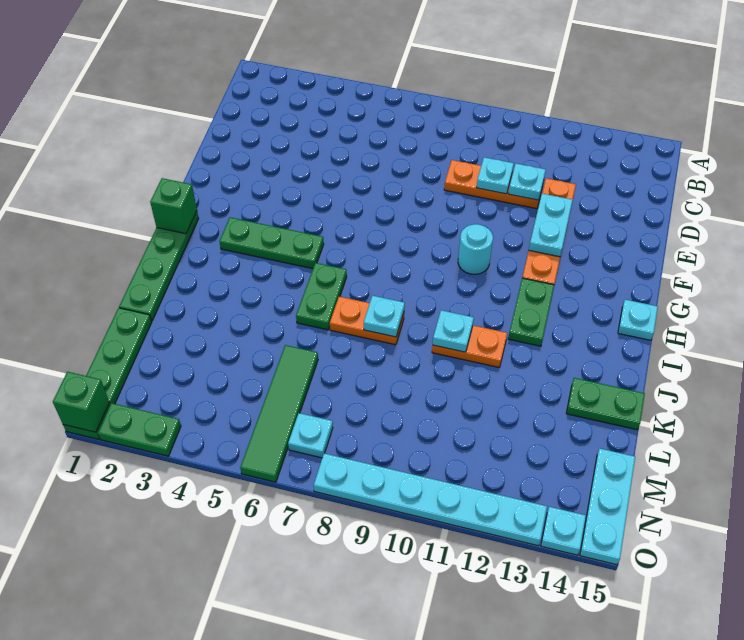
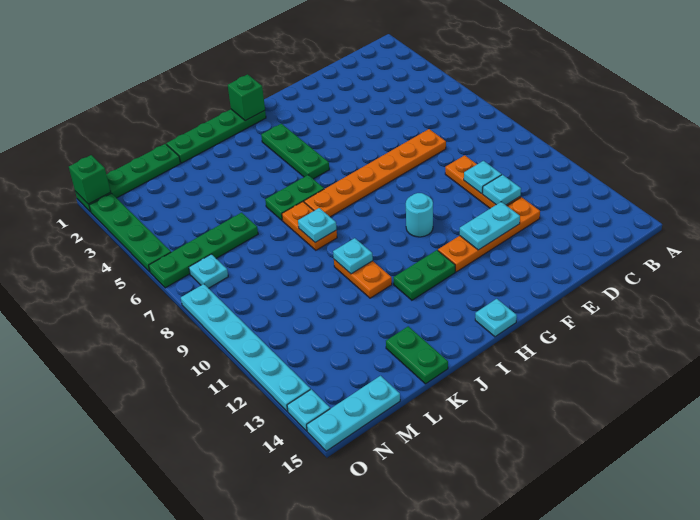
none -> orange plate D7:I7 level 1
green tile L6:O6 level 1 -> green plate L6:O6 level 1
green plate O2:O3 level 1 -> green plate O2:O5 level 1

